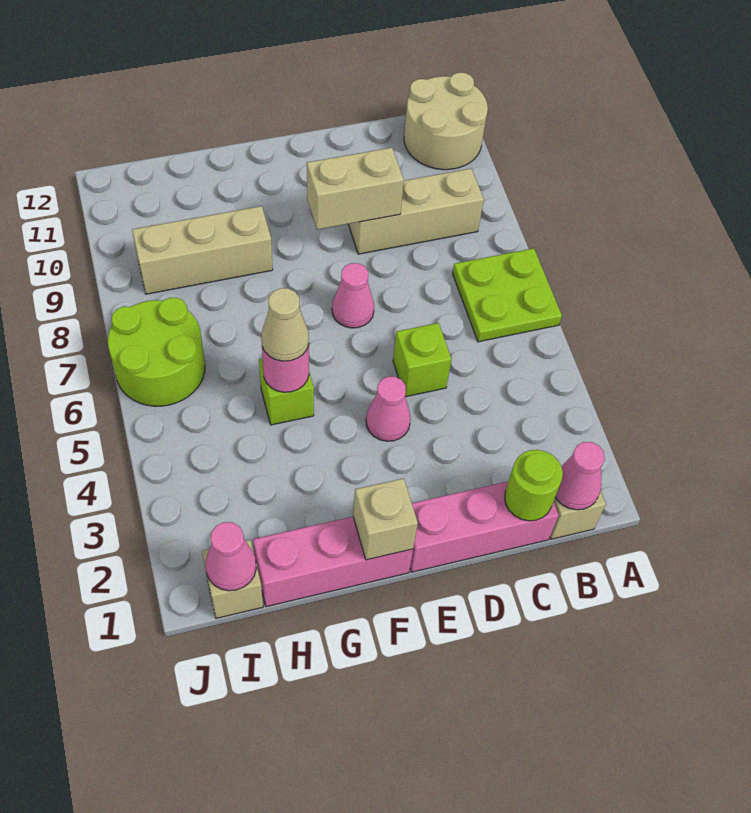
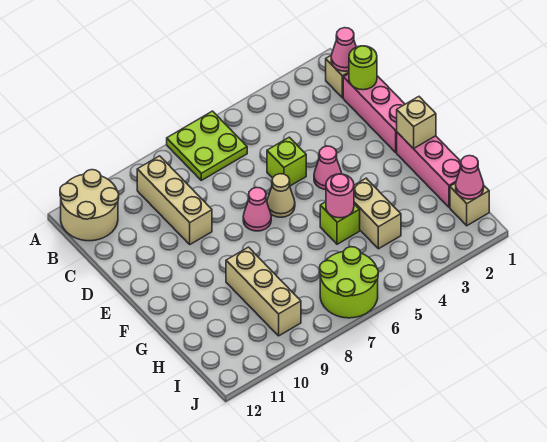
tan brick D9:E9 level 2 -> tan brick G4:H4 level 1
tan cone G5 level 3 -> tan cone E6 level 1

